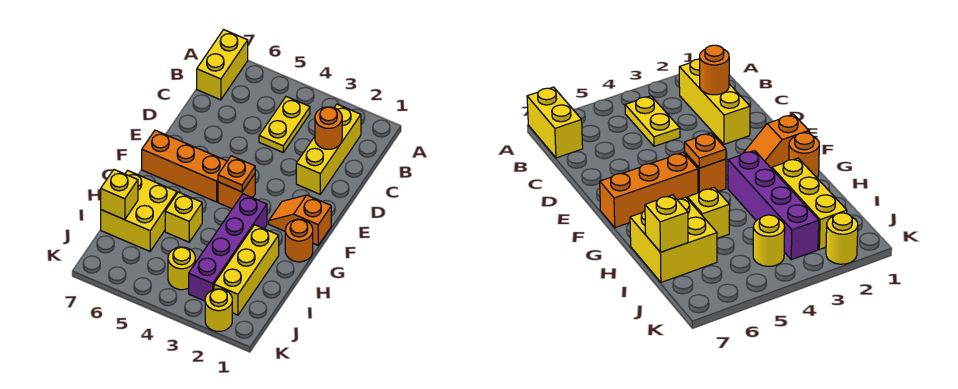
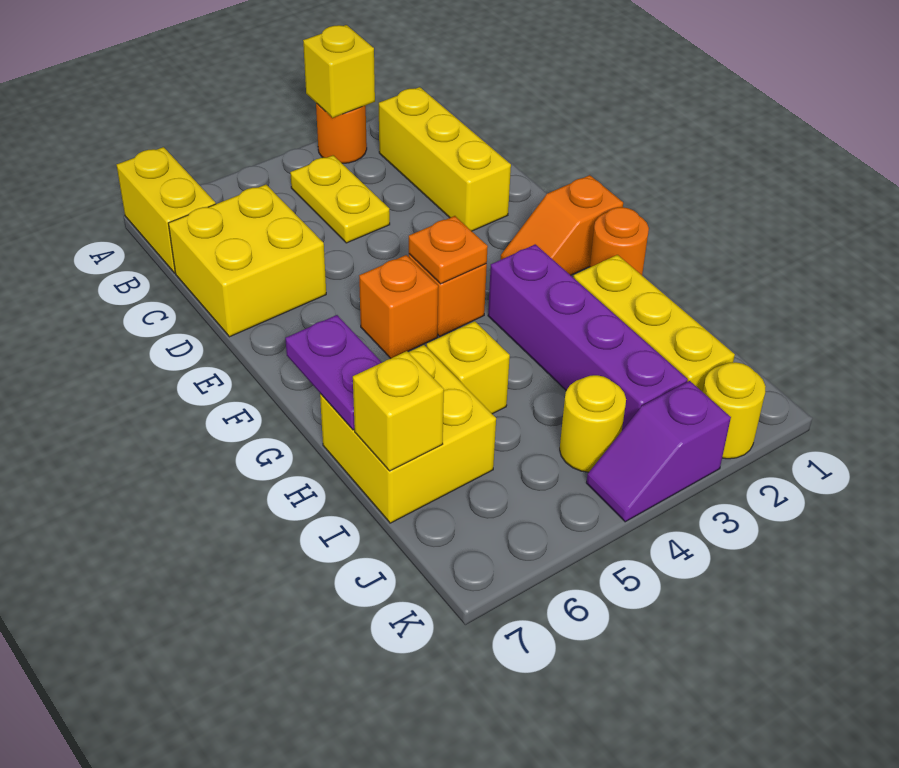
none -> yellow brick A3 level 2
orange round brick C2 level 2 -> orange round brick A3 level 1
none -> yellow brick C6:D7 level 1
orange brick F5:F7 level 1 -> orange brick F5 level 1
none -> purple plate G7:H7 level 2
none -> purple slope K3:K4 level 1 top 3

